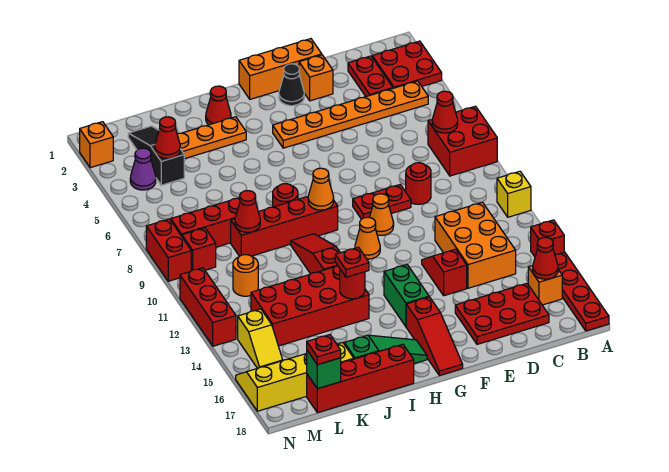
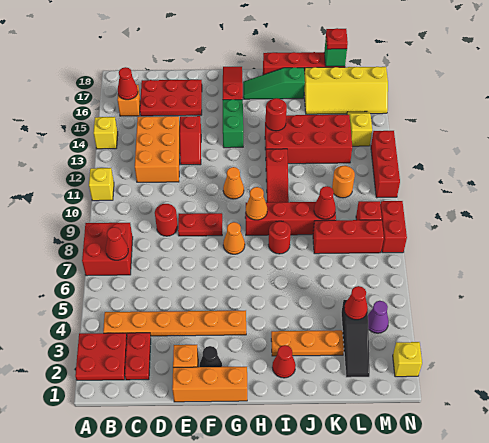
red brick A14 level 1 -> yellow brick A14 level 1
red plate A15:A18 level 1 -> none
orange cone F10 level 1 -> orange cone G8 level 1
red plate I14 level 3 -> none
orange brick N2 level 1 -> yellow brick N2 level 1

